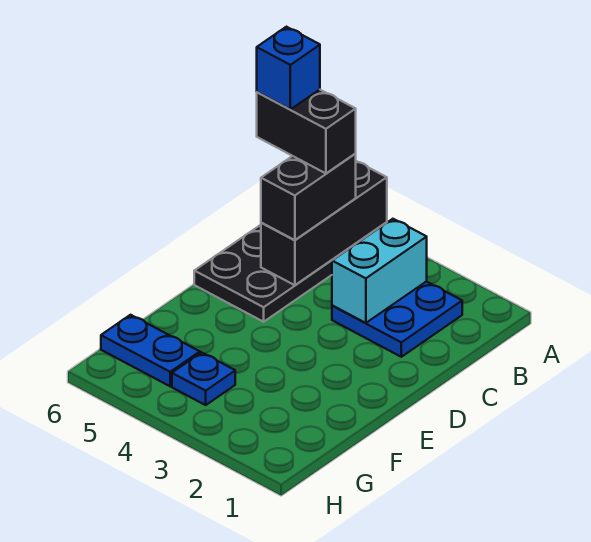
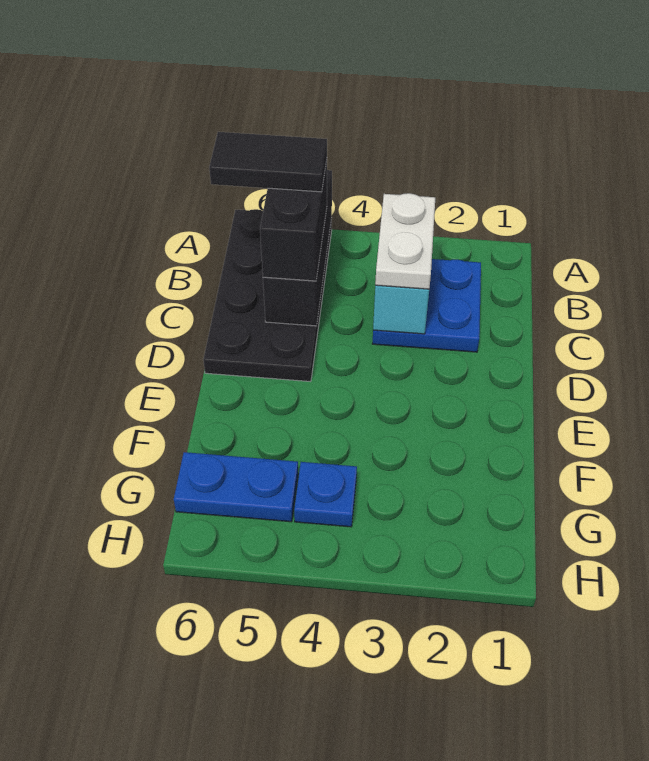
none -> white plate B3:C3 level 3
black brick B5:B6 level 4 -> black tile B5:B6 level 4
blue brick B6 level 5 -> none

